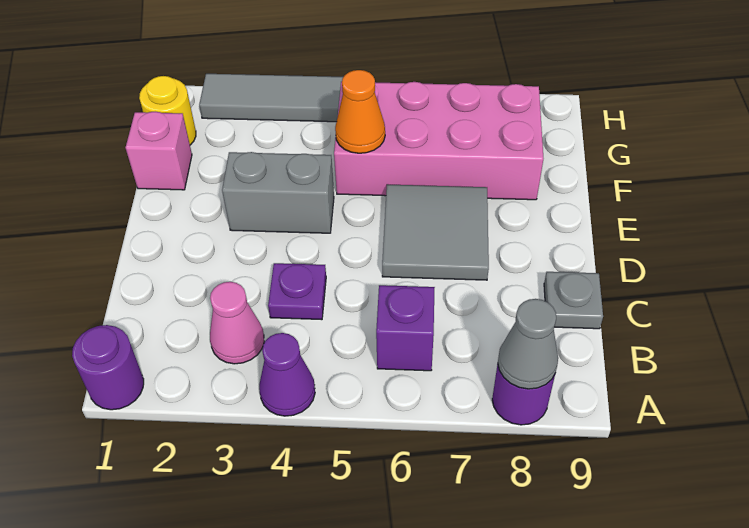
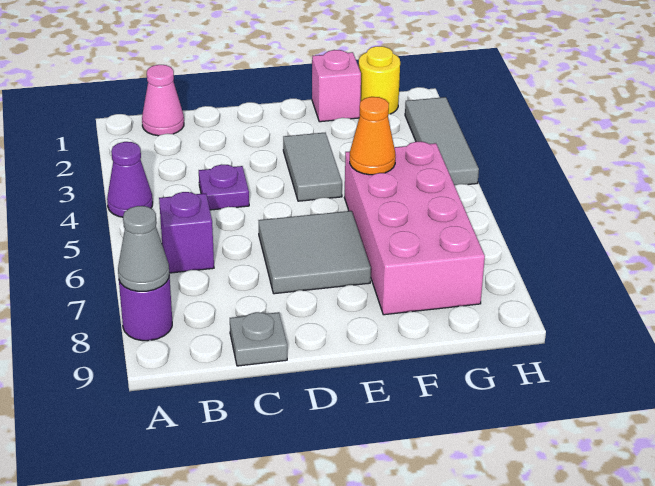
purple round brick A1 level 1 -> none
pink cone B3 level 1 -> pink cone B1 level 1
grey brick E3:E4 level 1 -> grey tile E3:E4 level 1

